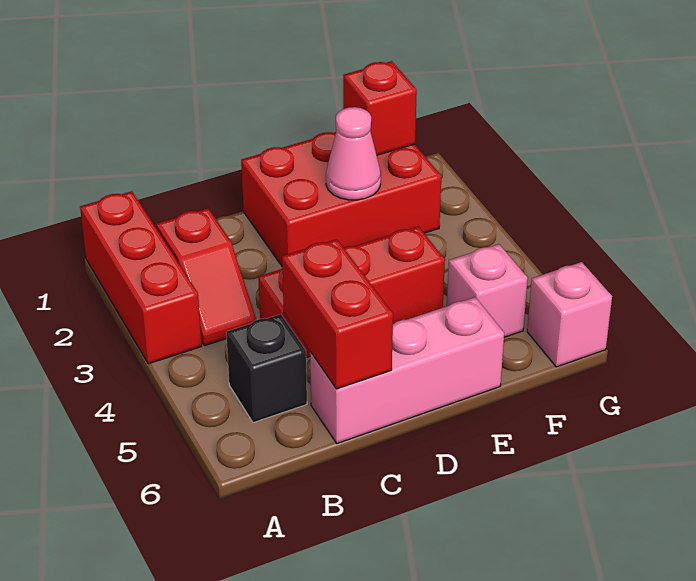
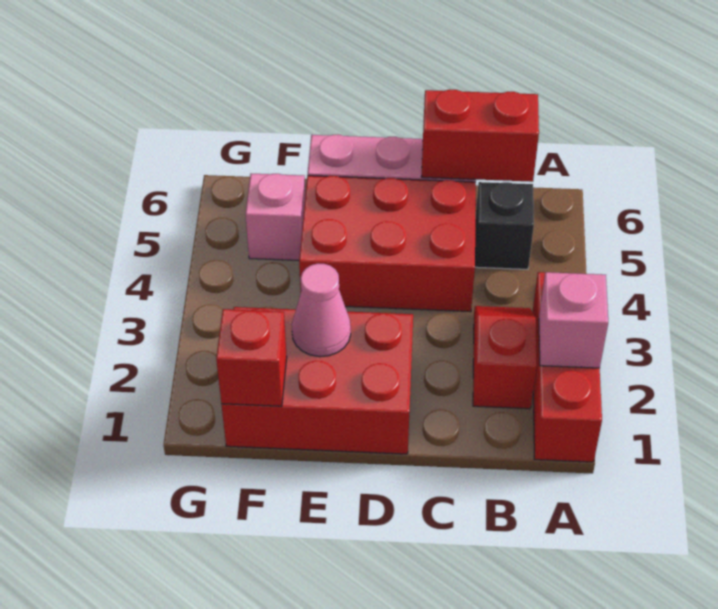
red brick C4:E4 level 1 -> red brick C4:E5 level 1
red brick C5:C6 level 2 -> red brick B6:C6 level 2
pink brick G6 level 1 -> pink brick A2 level 2

